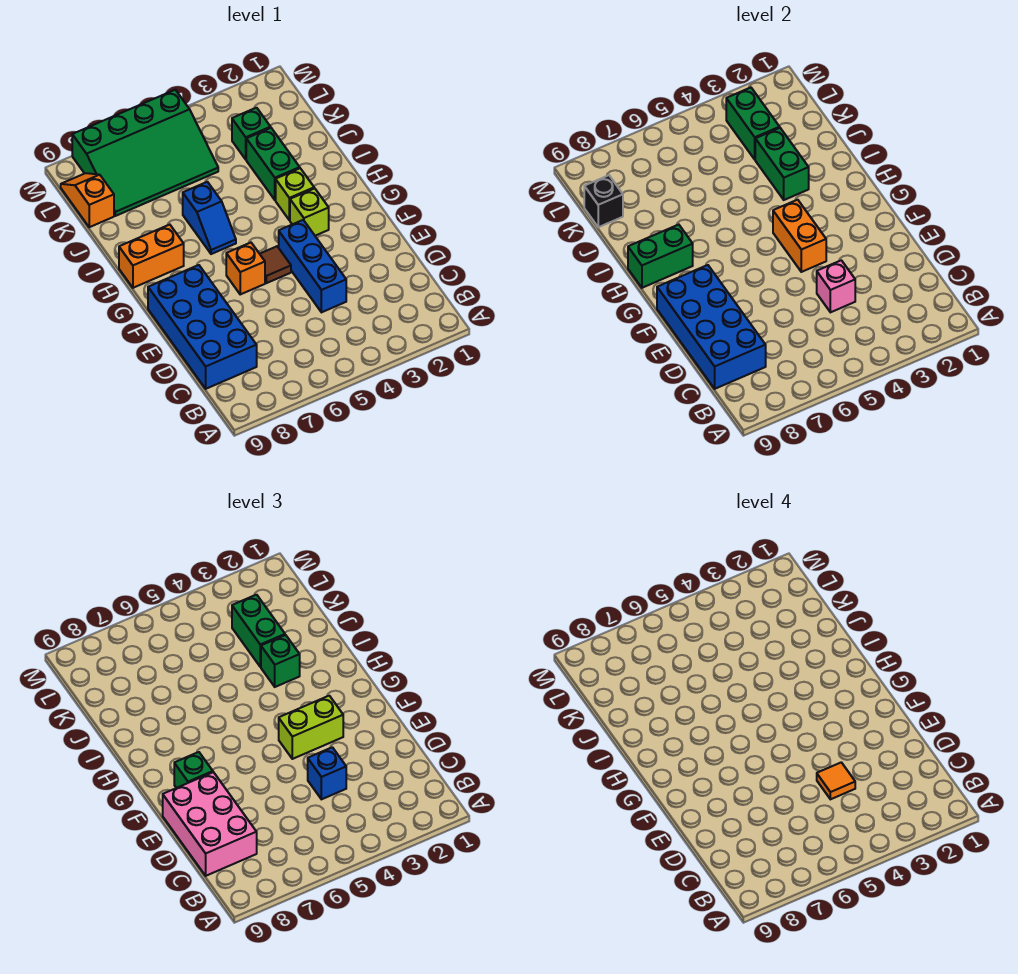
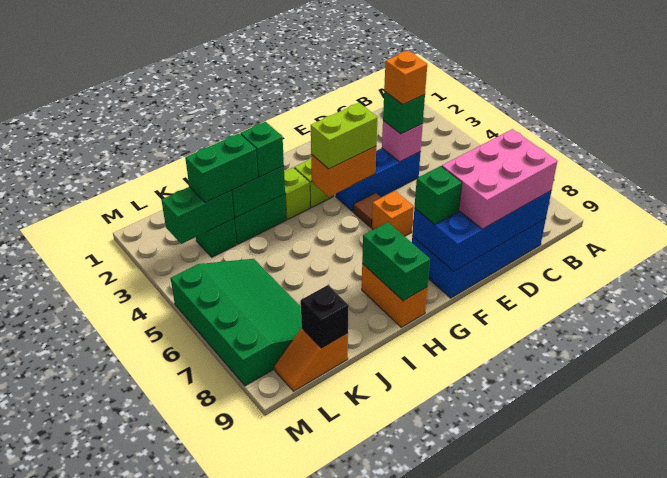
blue brick D4 level 3 -> green brick D4 level 3
orange tile D4 level 4 -> orange brick D4 level 4
lime brick F3:F4 level 3 -> lime brick F4:G4 level 3
blue slope H6:I6 level 1 top I -> none

